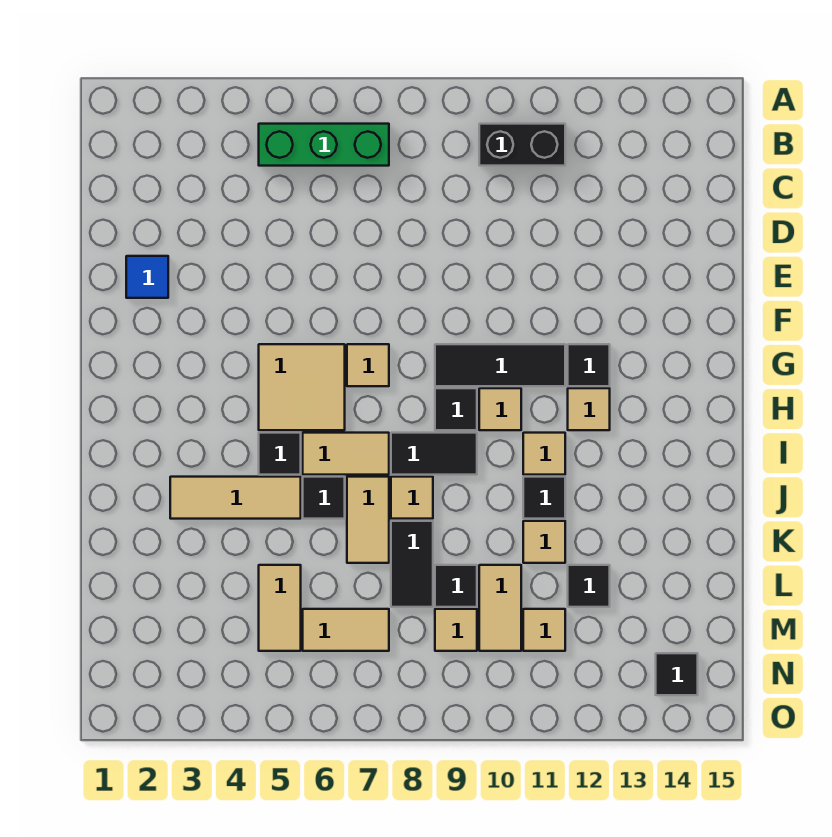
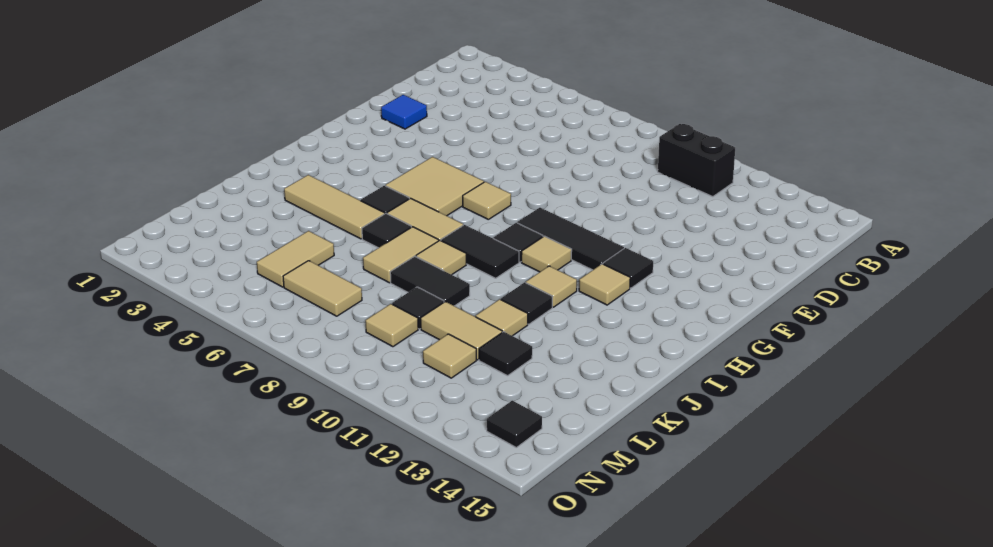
green brick B5:B7 level 1 -> none
black tile K8:L8 level 1 -> black tile K8:K9 level 1
tan tile L10:M10 level 1 -> tan tile L10:L11 level 1

